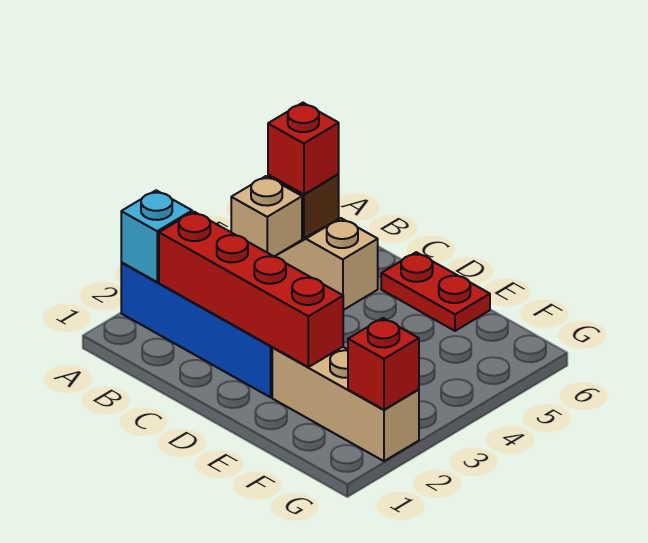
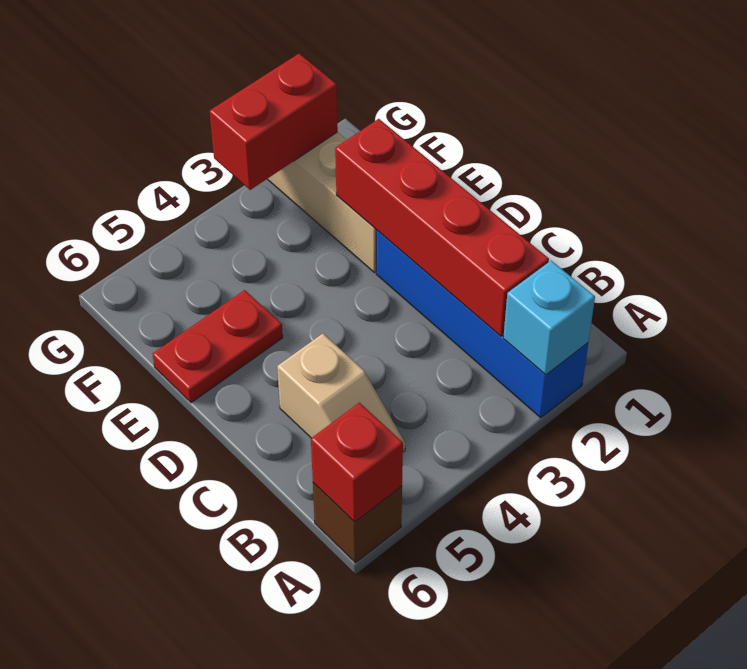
tan brick A5 level 1 -> none
red plate D6:E6 level 1 -> red plate E5:E6 level 1
red brick G2 level 2 -> red brick G2:G3 level 2

